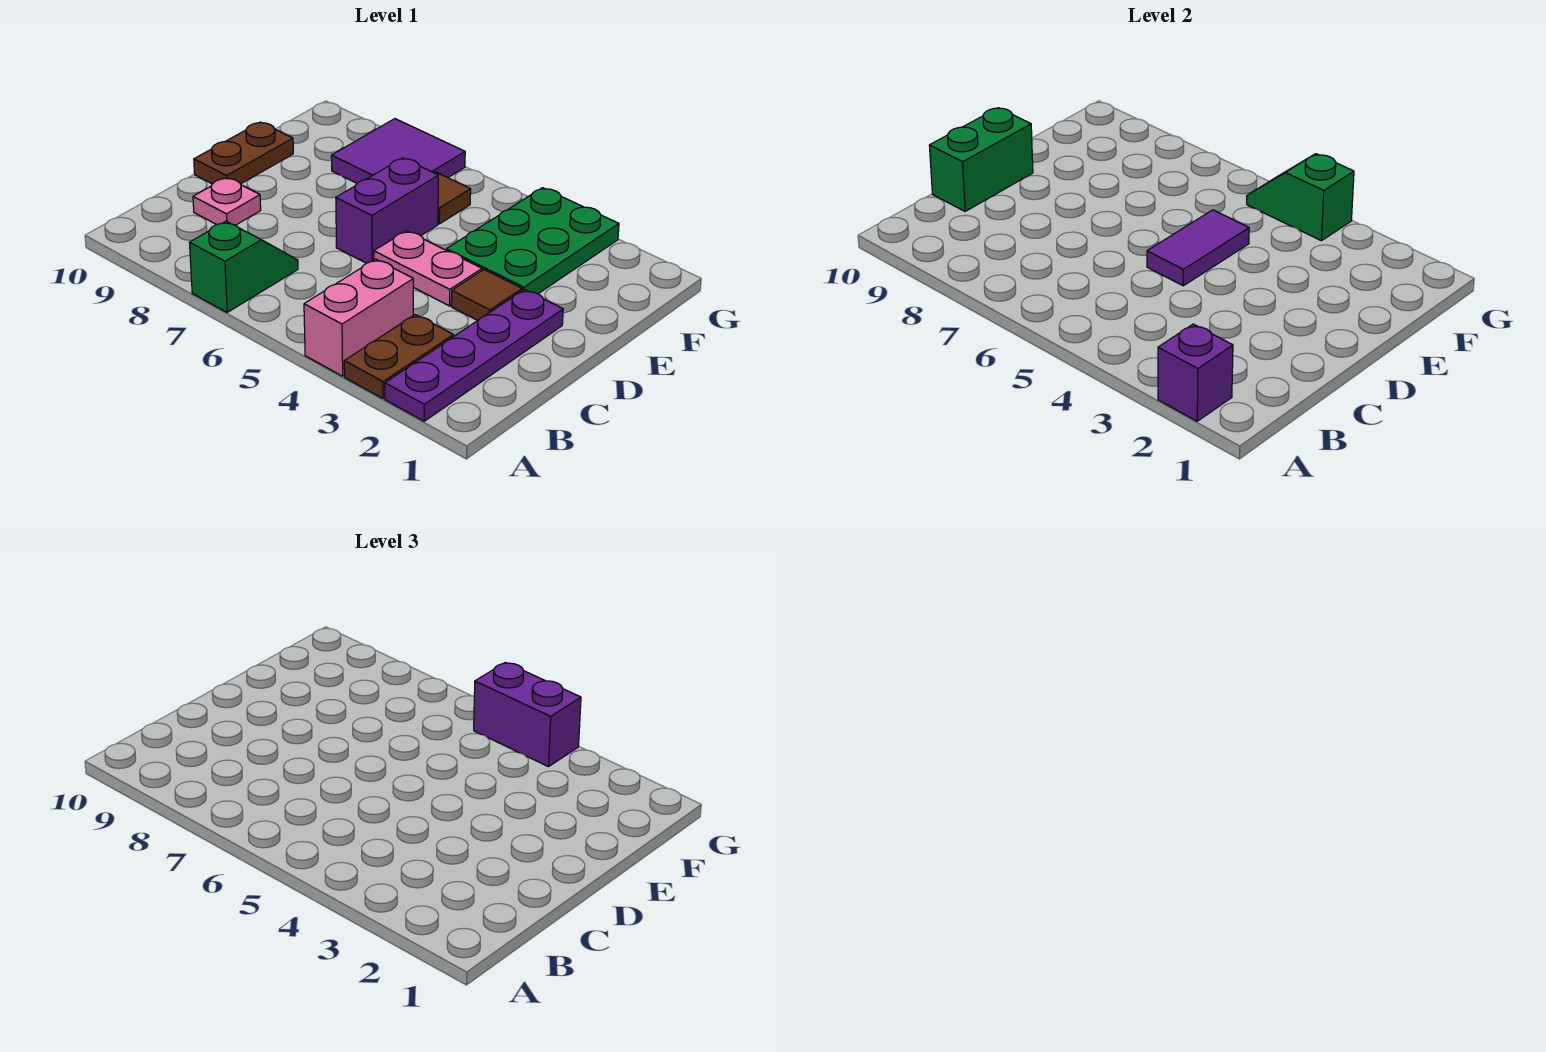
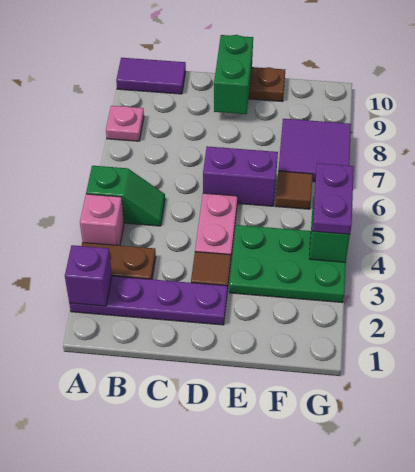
pink brick A4:B4 level 1 -> pink brick A4 level 1
green slope A7:B7 level 1 top A -> green slope A5:B5 level 1 top A
pink plate C9 level 1 -> pink plate A8 level 1
green brick C10:D10 level 2 -> green brick D9:D10 level 2
purple tile D5:E5 level 2 -> purple tile A10:B10 level 1
purple brick G4:G5 level 3 -> purple plate G4:G5 level 3

